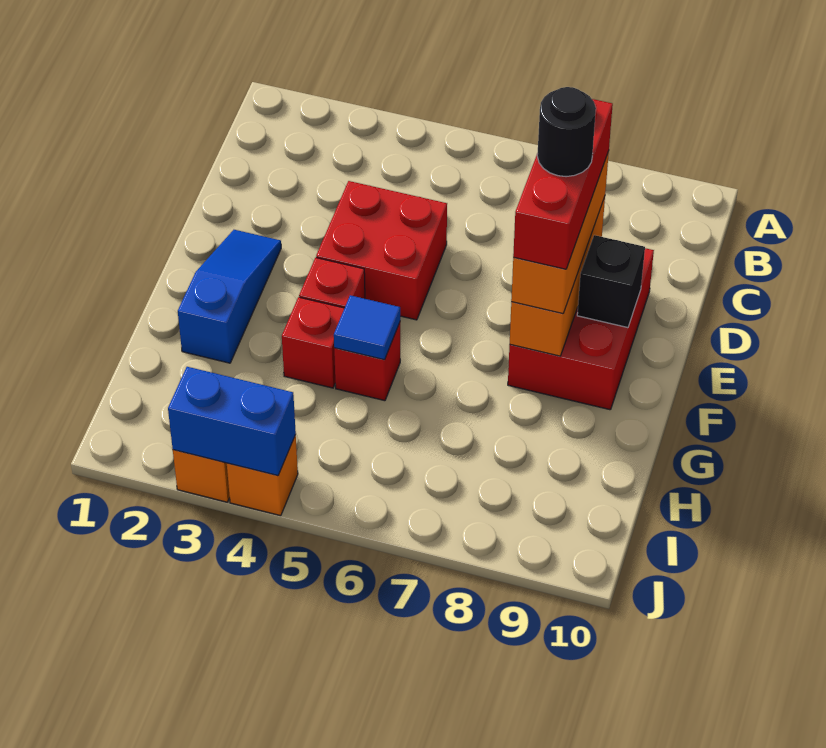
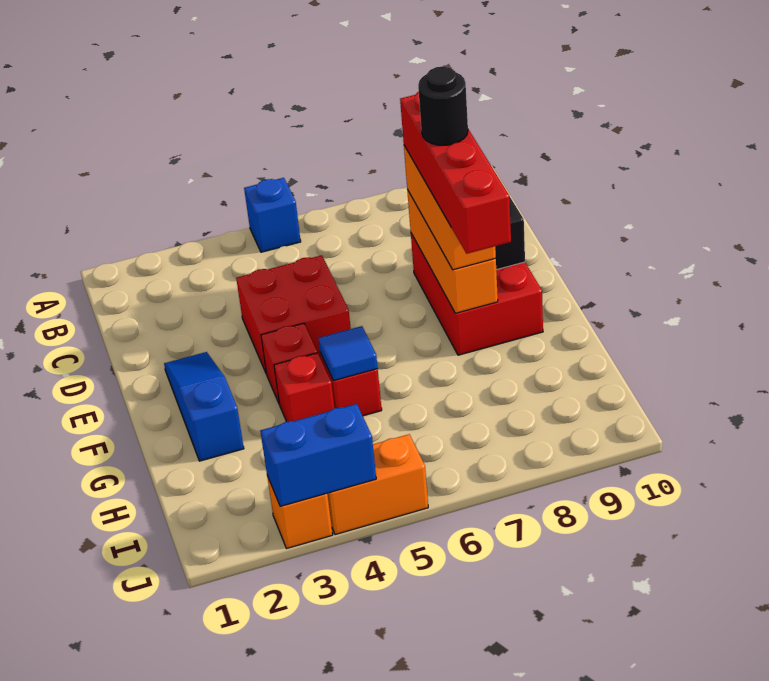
none -> blue brick A5 level 1
red brick D8:F8 level 4 -> red brick D8:G8 level 4
orange brick J4 level 1 -> orange brick J4:J5 level 1

